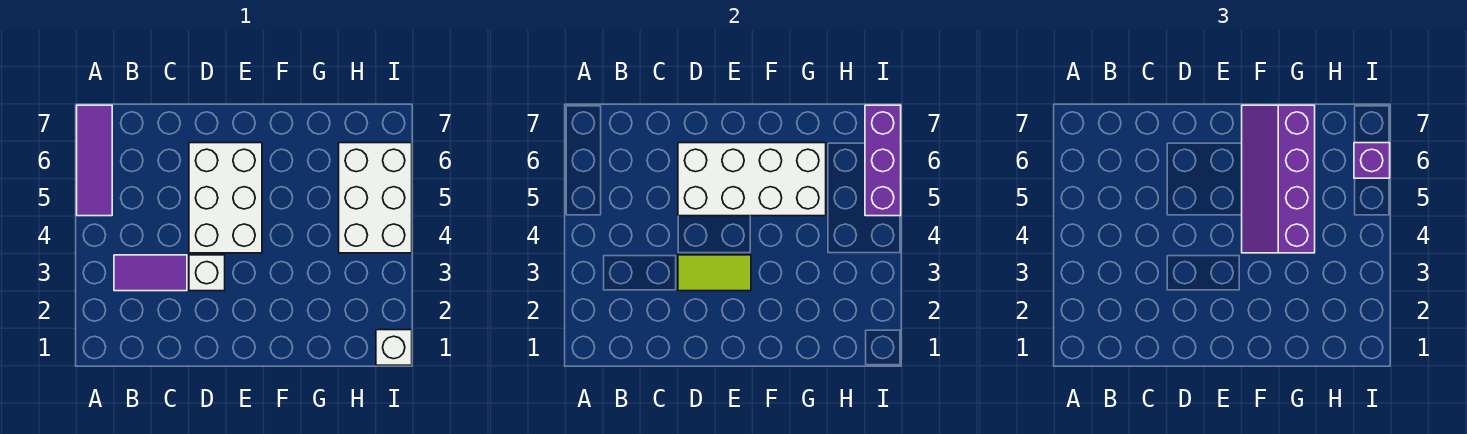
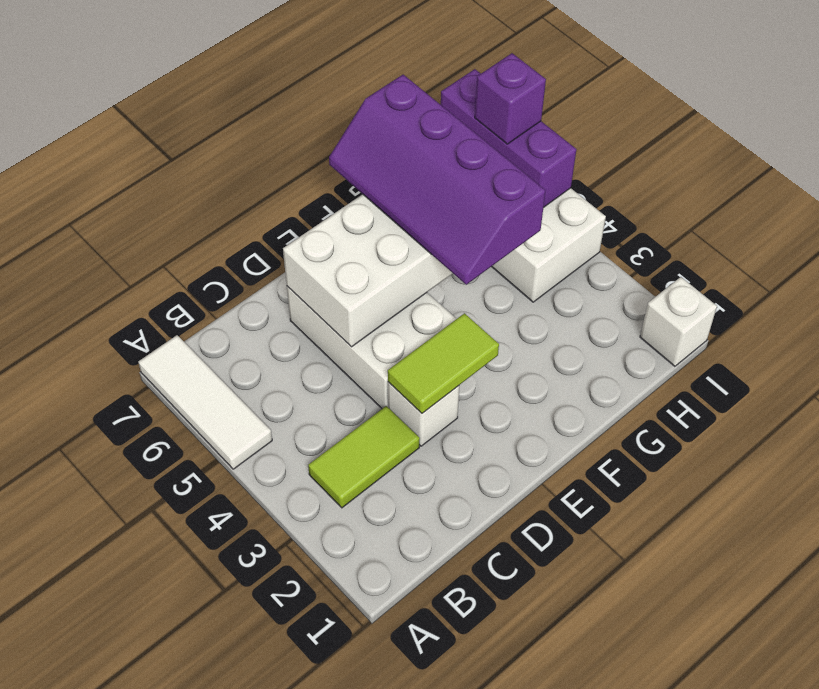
purple tile A5:A7 level 1 -> white tile A5:A7 level 1
purple tile B3:C3 level 1 -> lime tile B3:C3 level 1

